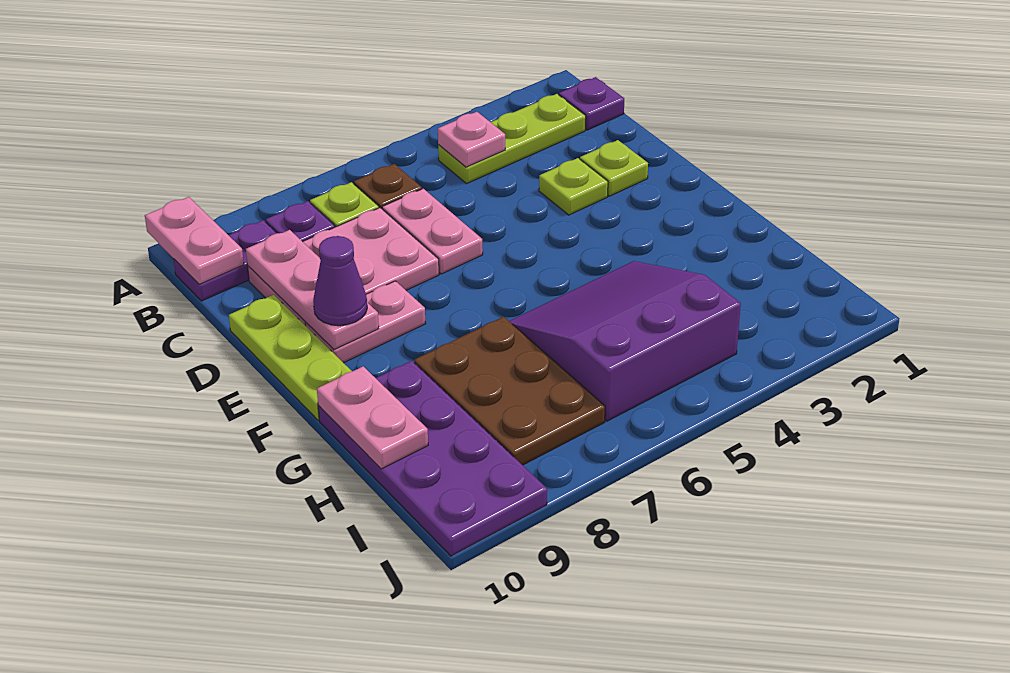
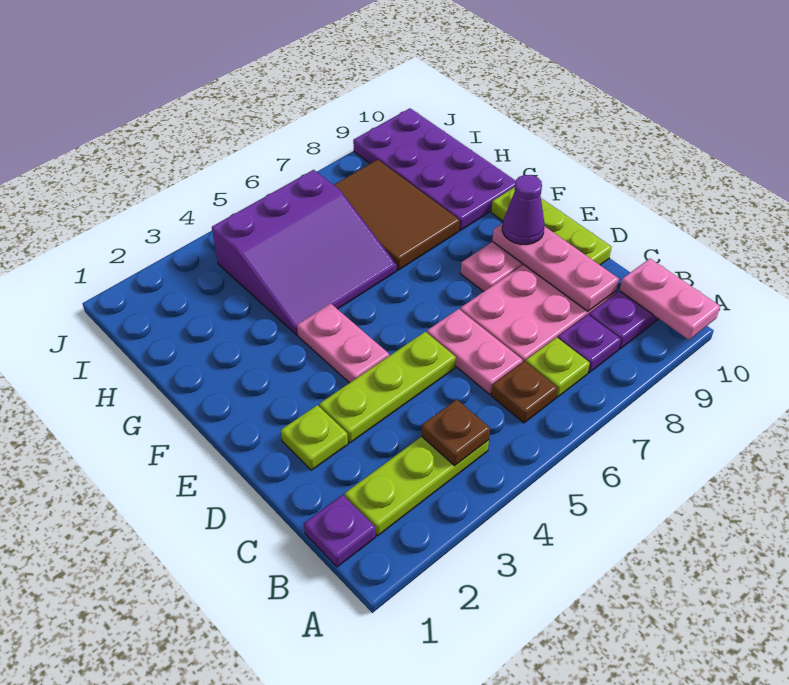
pink plate B4 level 2 -> brown plate B4 level 2
lime plate D3 level 1 -> lime plate D3:D5 level 1
brown plate G7:I8 level 1 -> brown tile G7:I8 level 1
pink plate G10:H10 level 2 -> pink plate E4:F4 level 1

